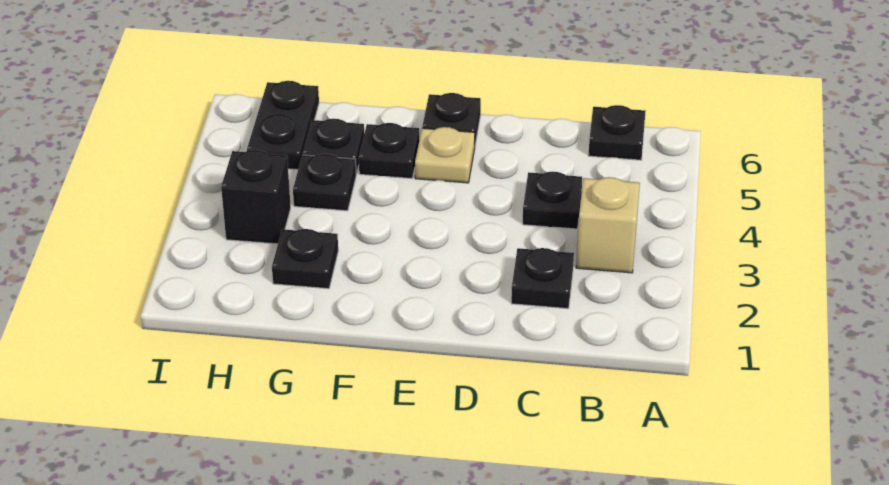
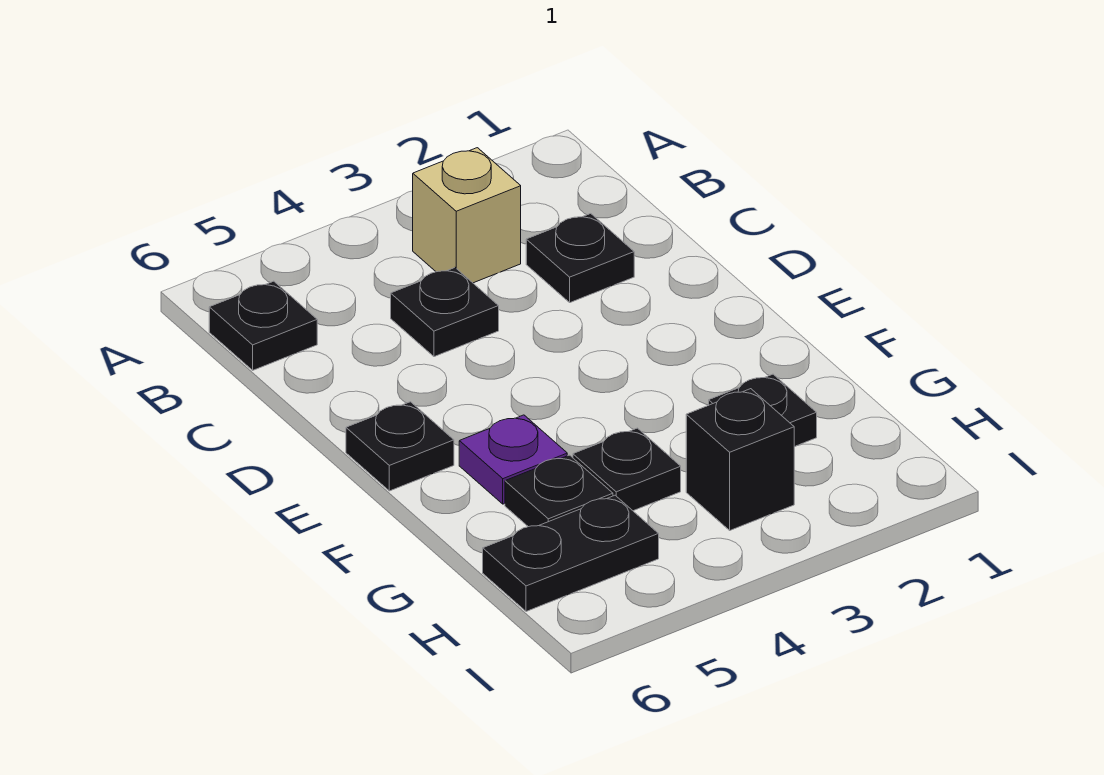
tan plate E5 level 1 -> none
black plate F5 level 1 -> purple plate F5 level 1

